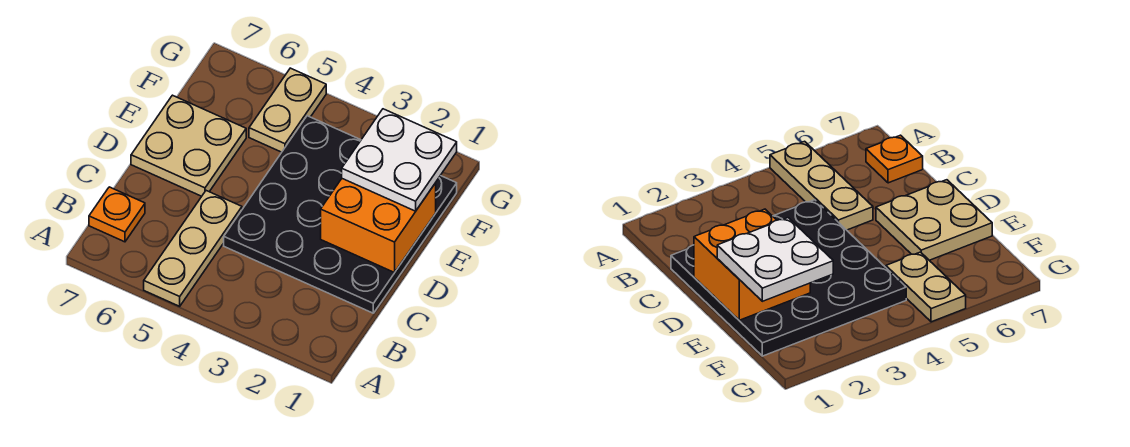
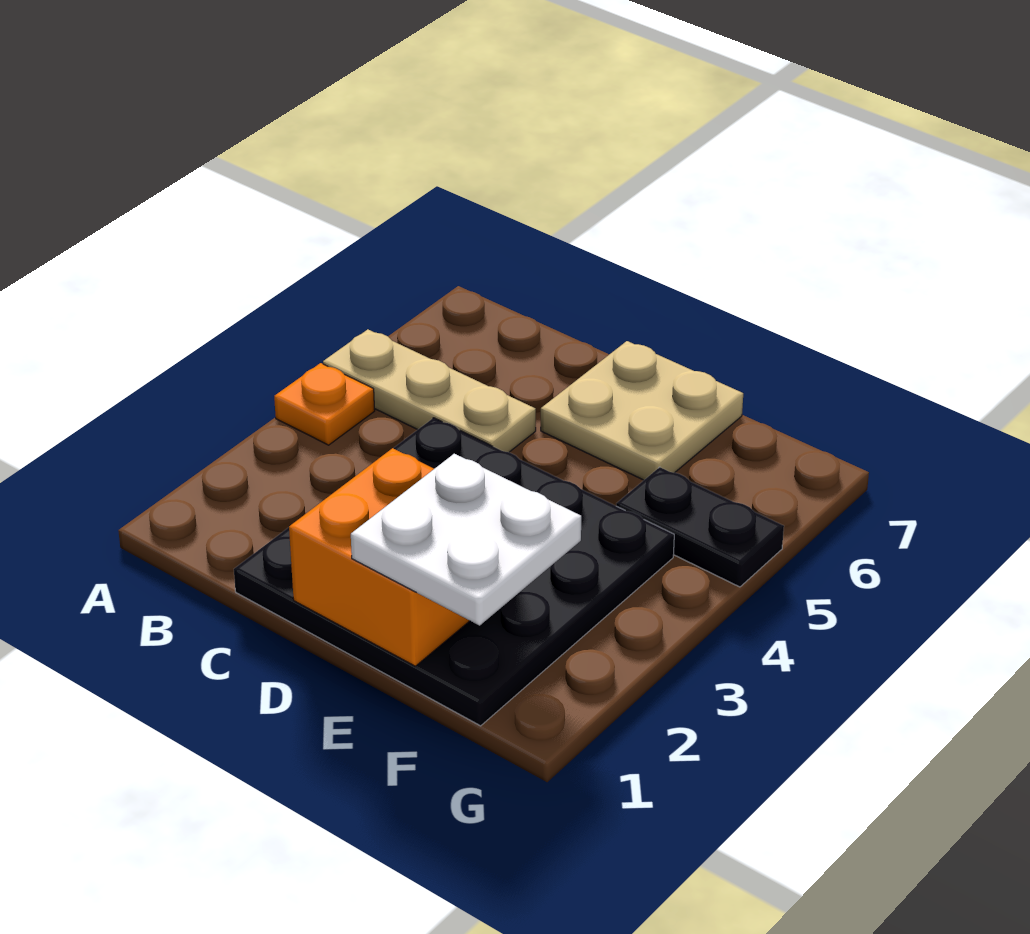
orange plate B7 level 1 -> orange plate A4 level 1
tan plate F5:G5 level 1 -> black plate F5:G5 level 1

